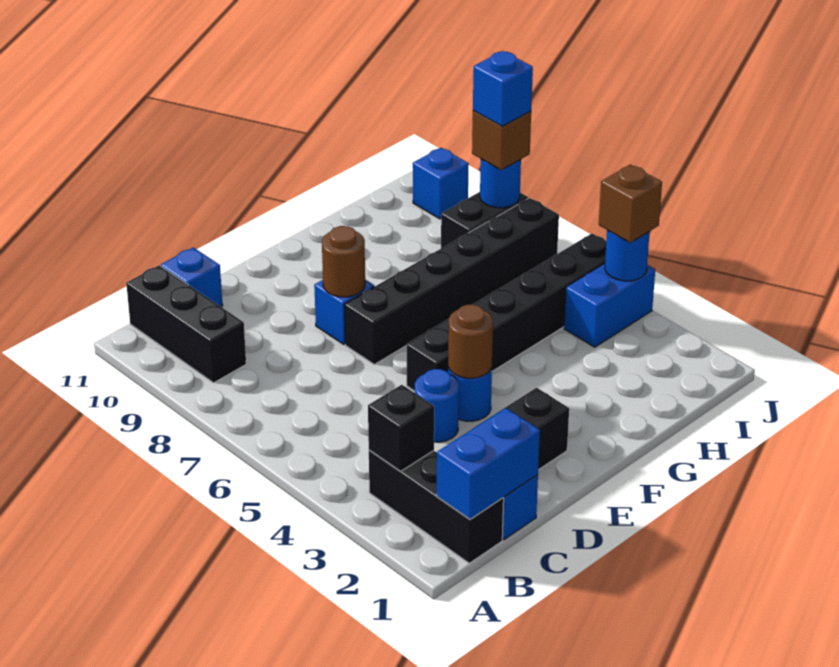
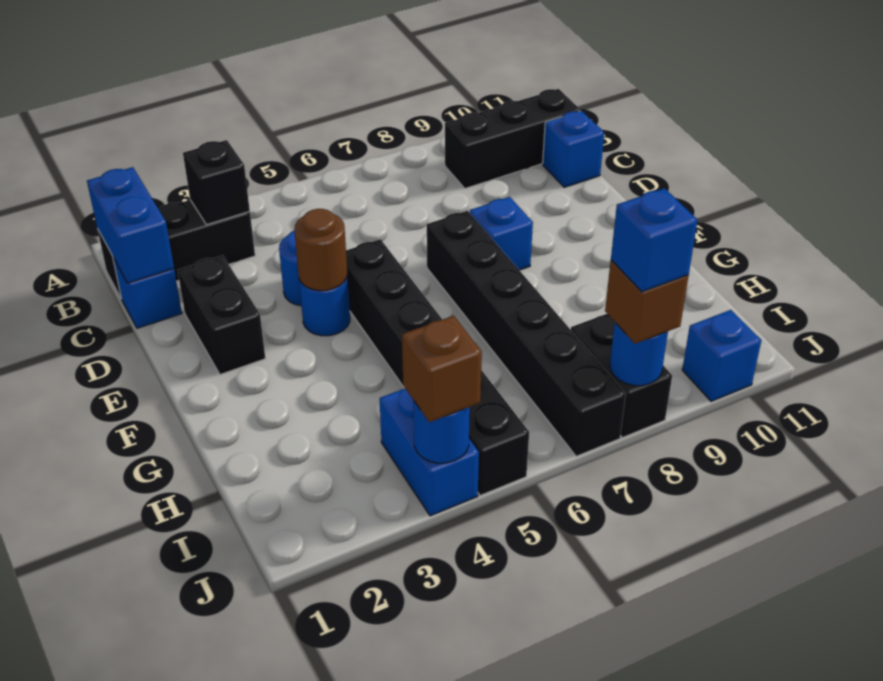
brown round brick E8 level 2 -> none

